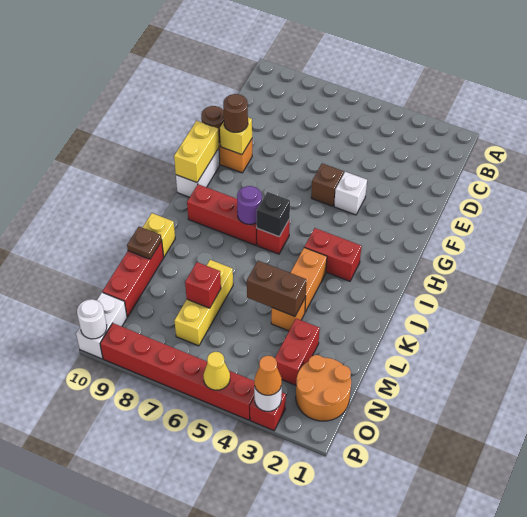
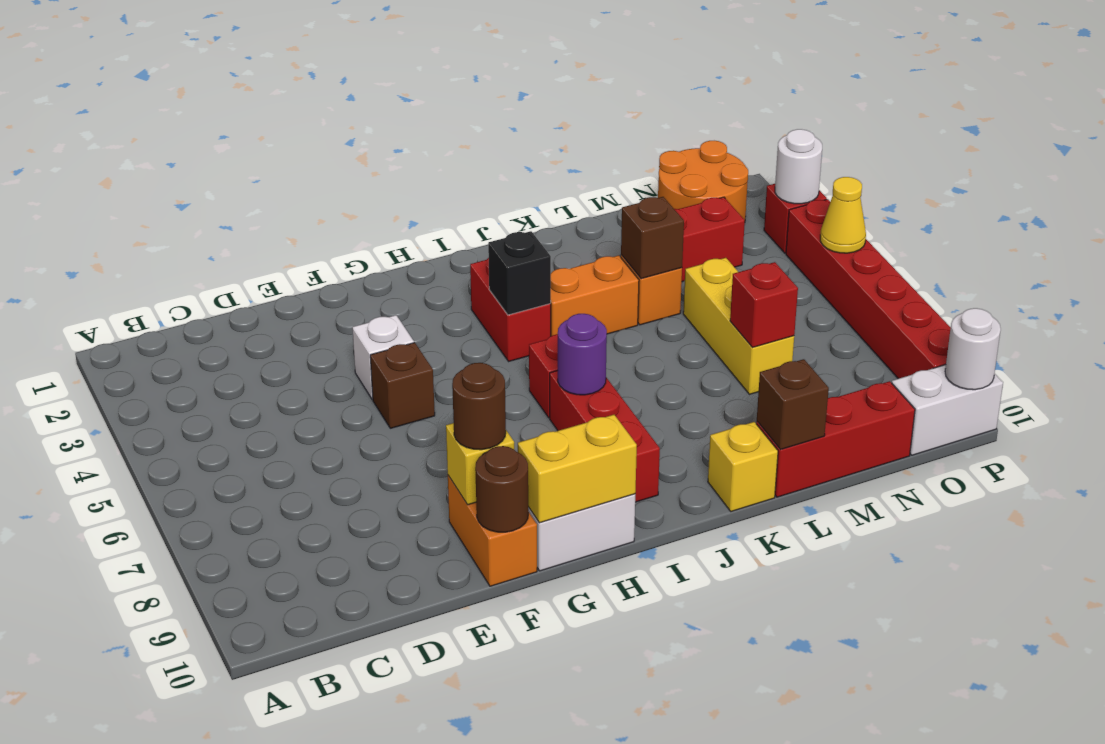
black brick I6 level 2 -> black brick I4 level 2
brown brick L4:L5 level 2 -> brown brick L4 level 2
yellow brick L7:N7 level 1 -> yellow brick M5:M7 level 1
brown plate L10 level 2 -> brown brick L10 level 2
orange cone P3 level 3 -> none

